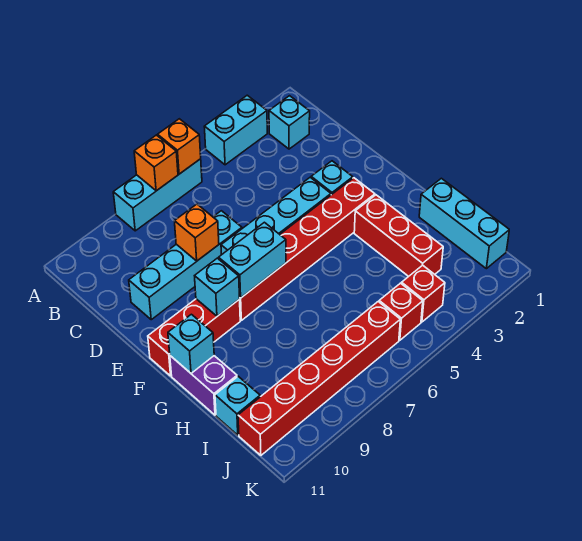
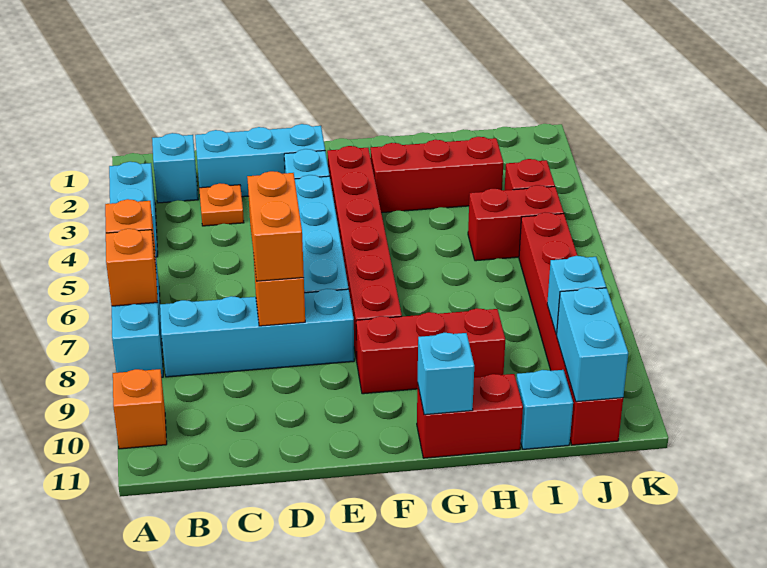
none -> orange brick A10 level 1
none -> orange plate C3 level 1
cyan brick D7:D10 level 1 -> cyan brick B8:E8 level 1
none -> orange brick D7:D8 level 3
cyan brick F7:F8 level 2 -> cyan brick J10:J11 level 2
red brick F9:F11 level 1 -> red brick F9:H9 level 1
cyan brick F9 level 2 -> cyan brick J9 level 2
purple brick G11:H11 level 1 -> red brick G11:H11 level 1
cyan brick H1:J1 level 1 -> cyan brick C2:E2 level 1
red brick J5 level 1 -> red brick I5:J5 level 1

